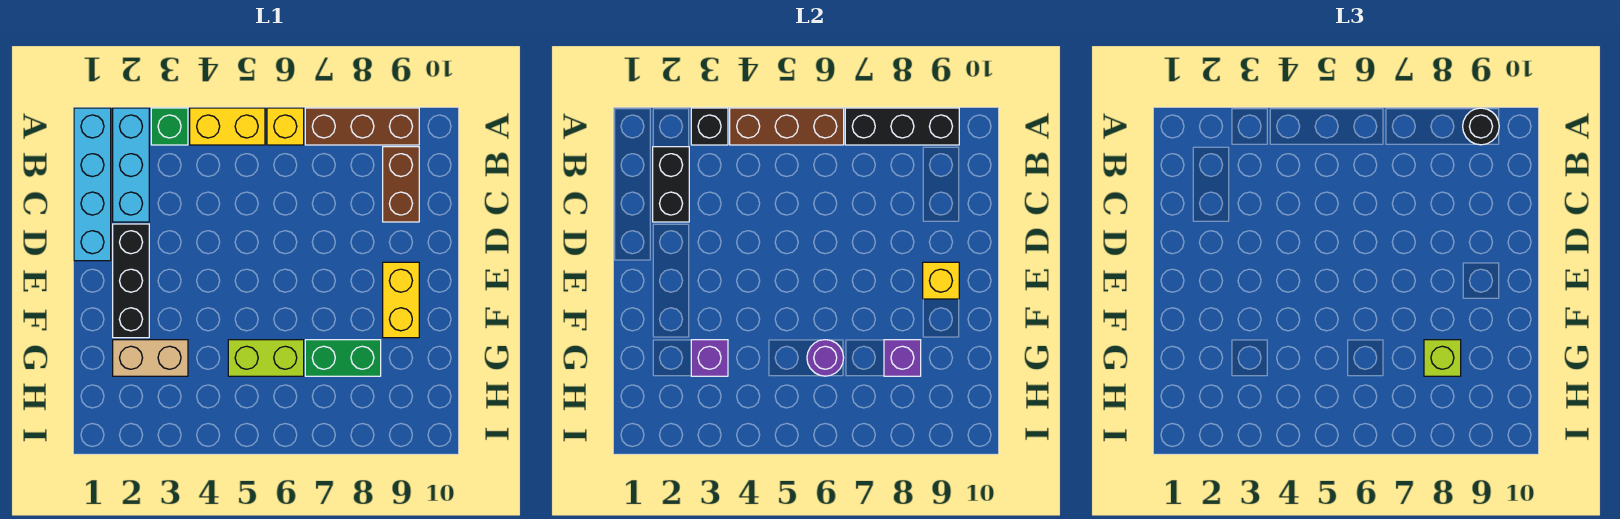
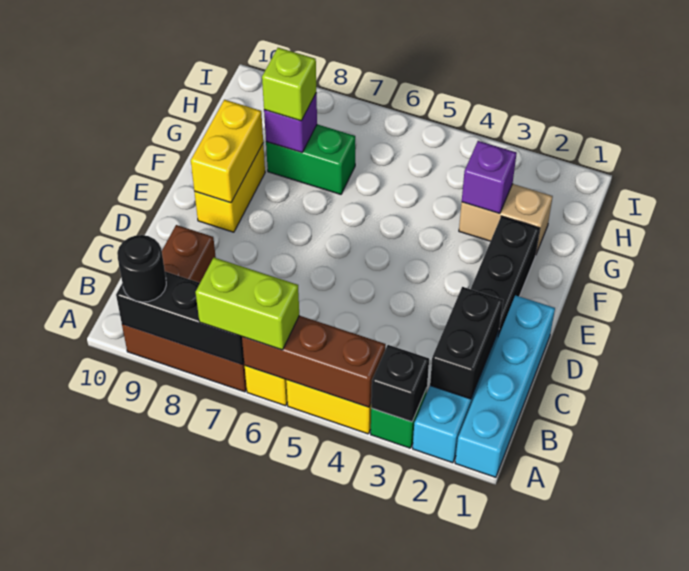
yellow brick E9 level 2 -> yellow brick E9:F9 level 2
lime brick G5:G6 level 1 -> lime brick A6:A7 level 3
purple round brick G6 level 2 -> none

